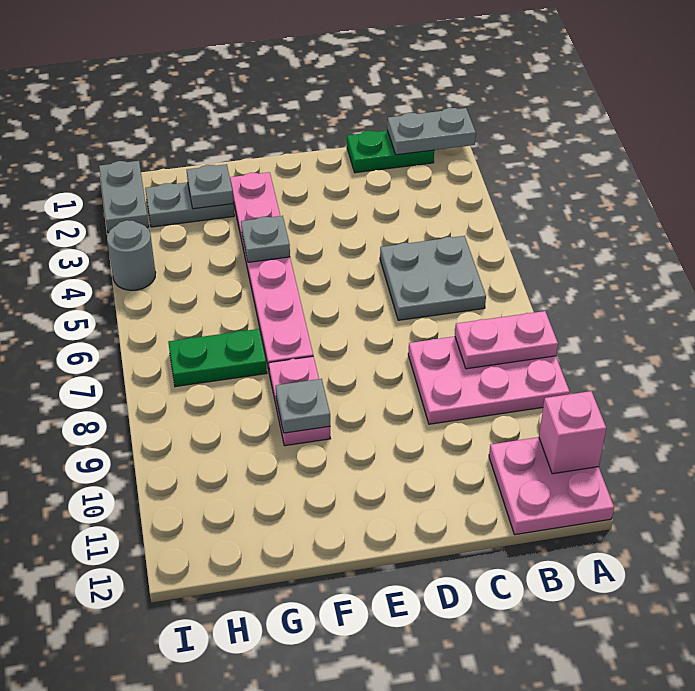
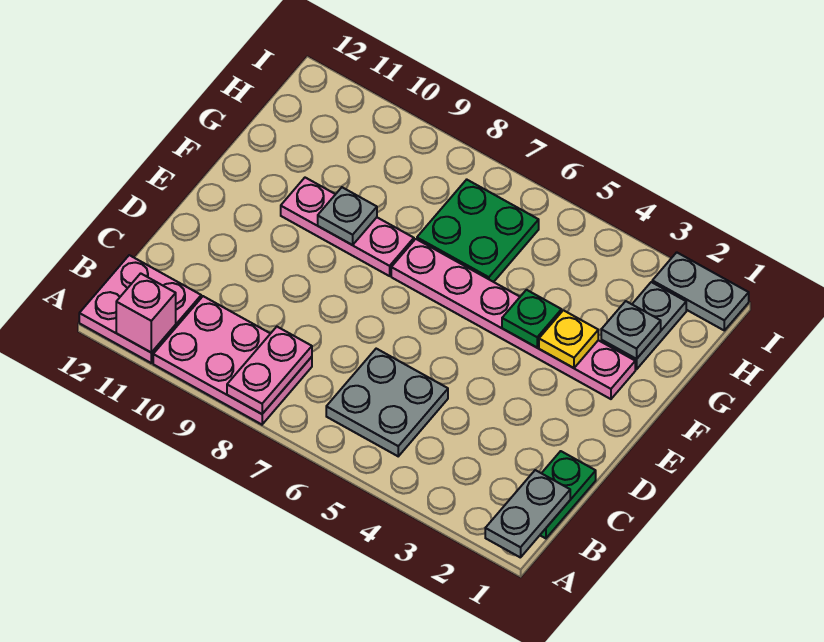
pink plate A8:C9 level 1 -> pink plate A8:B10 level 1
none -> yellow plate F3 level 2
grey plate F4 level 2 -> green plate F4 level 2
pink plate F8:F9 level 1 -> pink plate F8:F10 level 1
green plate G7:H7 level 1 -> green plate G6:H7 level 1
grey round brick I4 level 1 -> none

